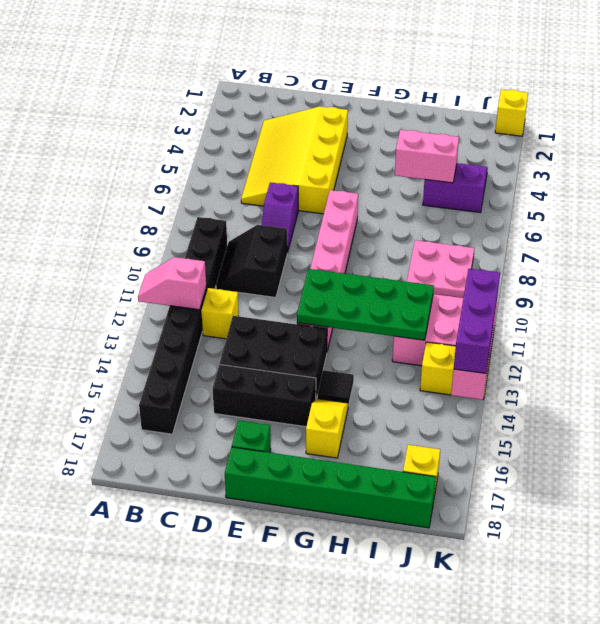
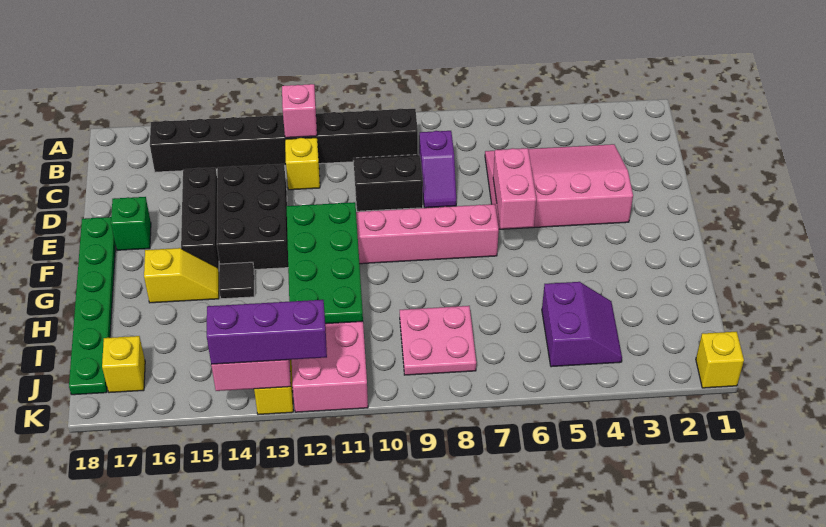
yellow slope C3:E6 level 1 top E -> pink slope C3:E6 level 1 top E
purple slope D7:D8 level 1 top 7 -> purple slope C8:D8 level 1 top C
green brick E18:J18 level 1 -> green plate E18:J18 level 1
pink brick H5:I5 level 2 -> pink brick E6:F6 level 2

